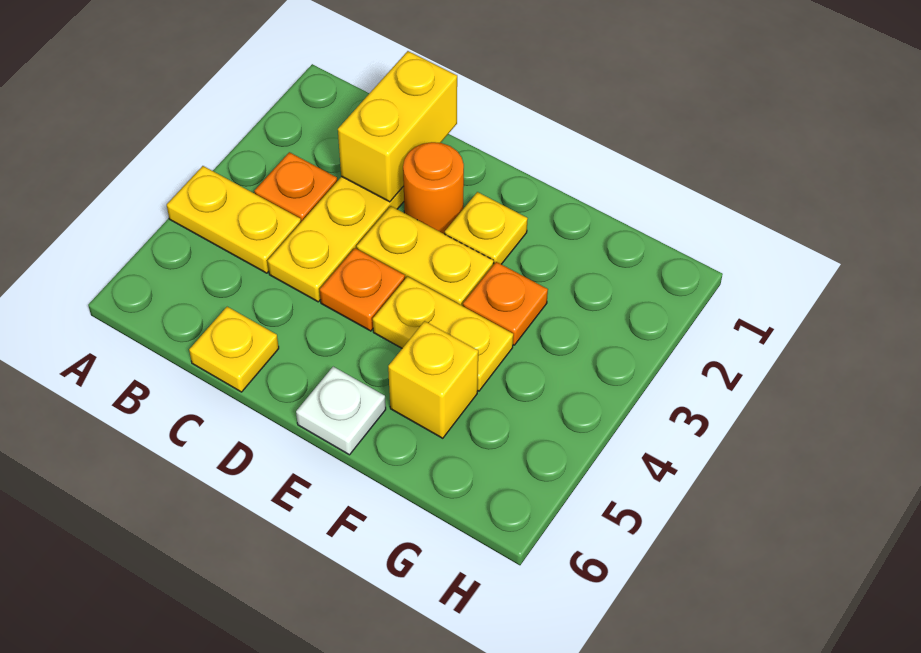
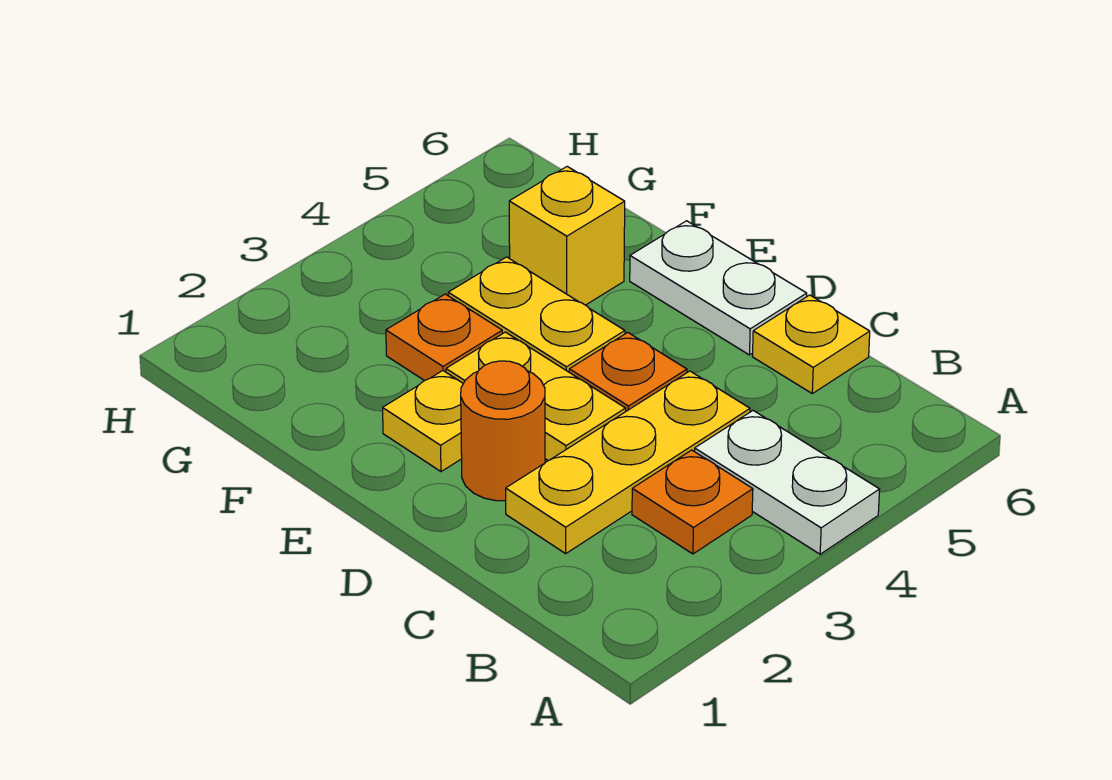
yellow plate A4:B4 level 1 -> white plate A4:B4 level 1
yellow brick C1:C2 level 2 -> none
white plate E6 level 1 -> white plate D6:E6 level 1

